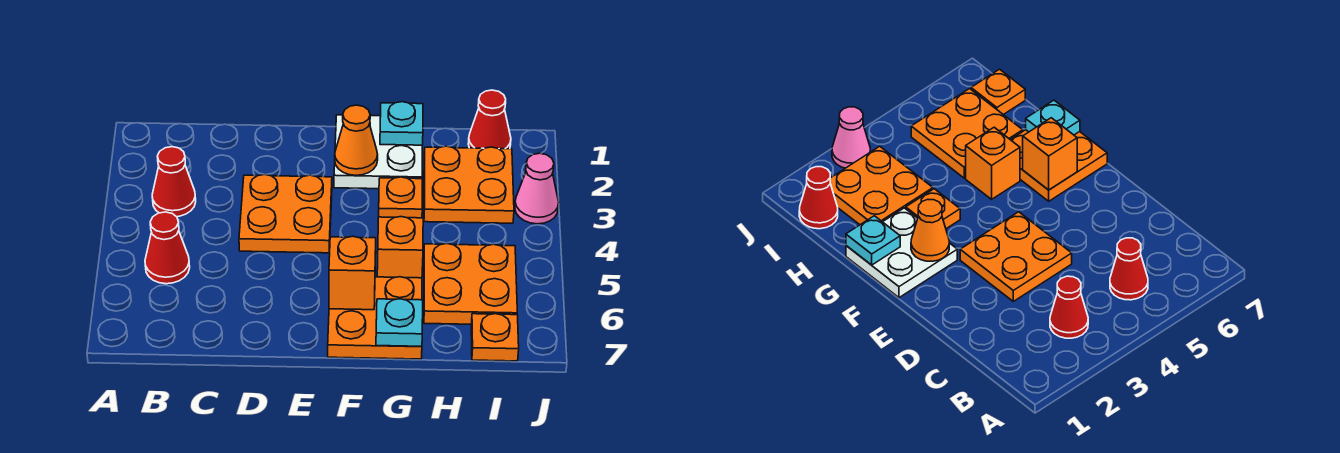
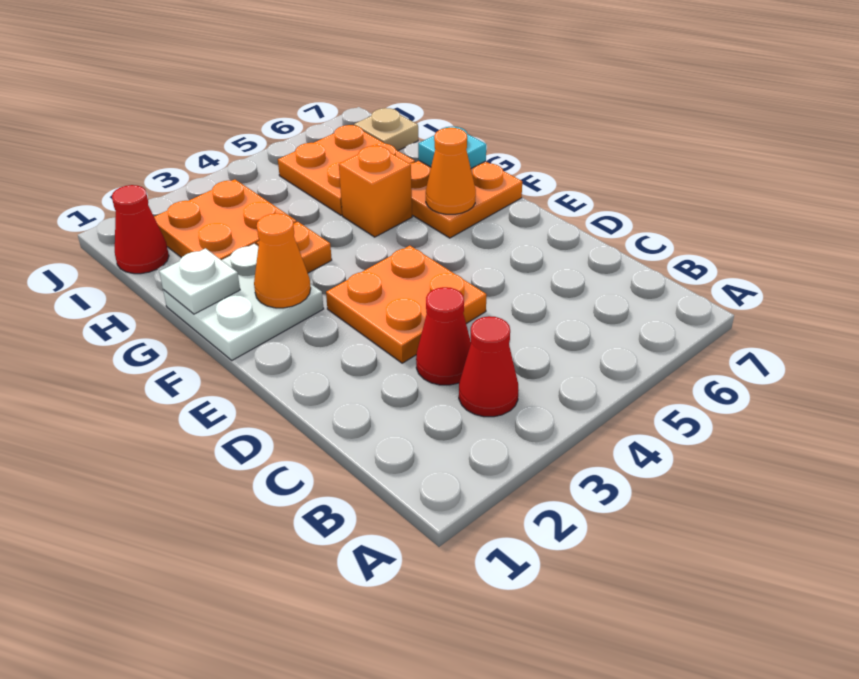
red cone B5 level 1 -> red cone C3 level 1
orange brick F6 level 2 -> orange cone F6 level 2
cyan plate G1 level 2 -> white plate G1 level 2
orange plate I7 level 1 -> tan plate I7 level 1
pink cone J3 level 1 -> none

